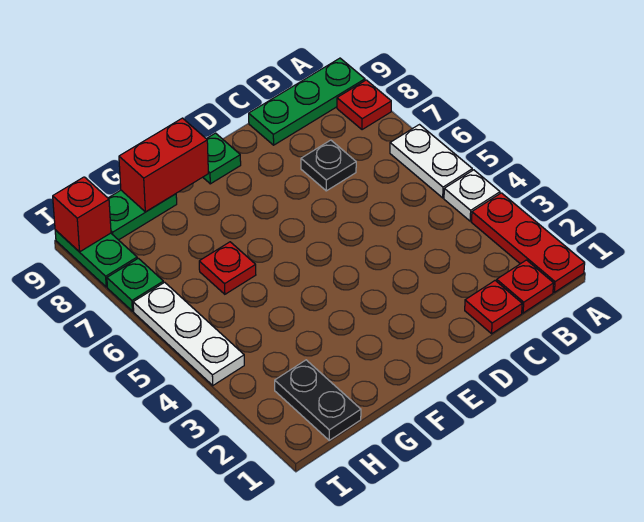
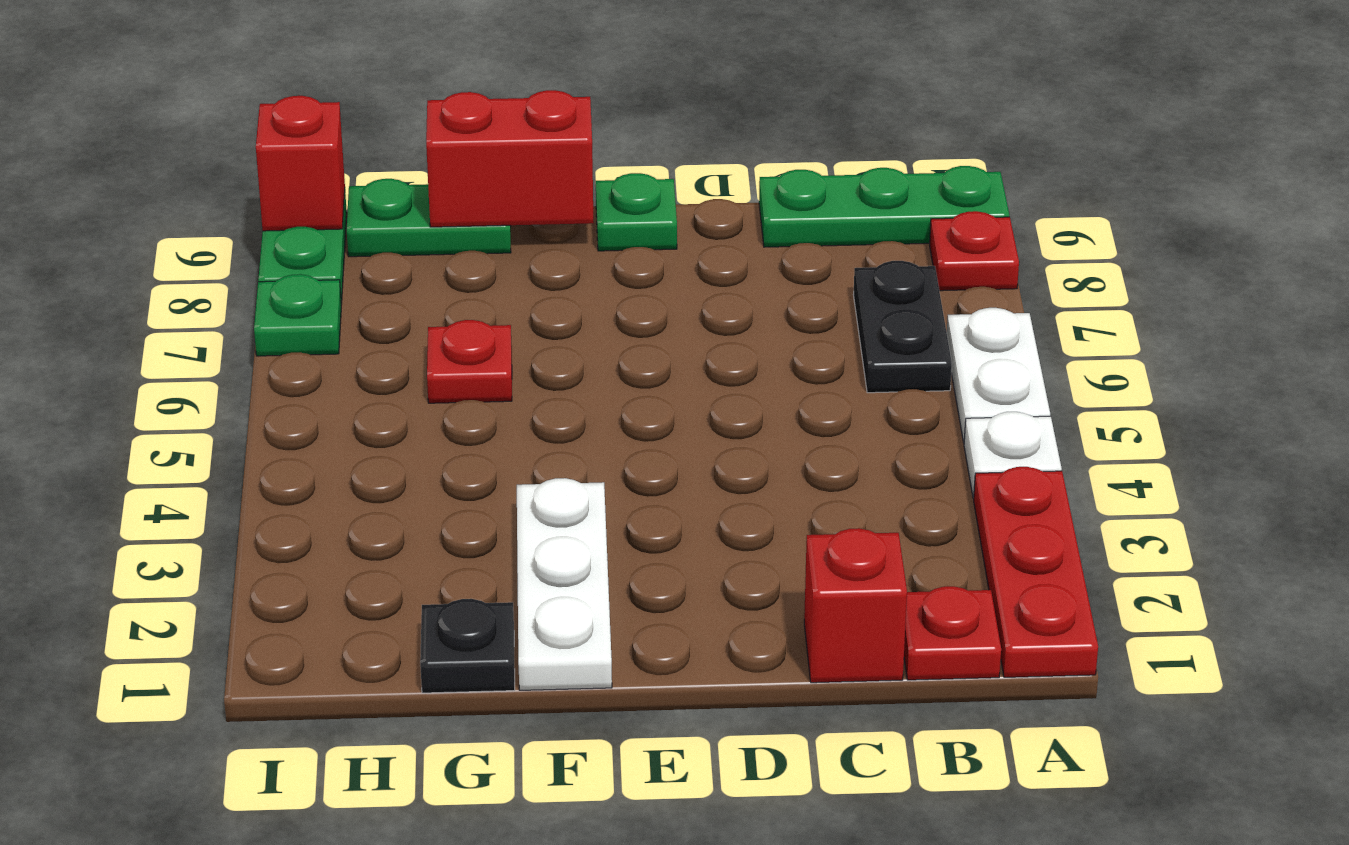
red plate C1 level 1 -> red brick C1 level 1
black plate C7 level 1 -> black plate G1 level 1
black plate H1:H2 level 1 -> black plate B6:B7 level 1
white plate I4:I6 level 1 -> white plate F1:F3 level 1

